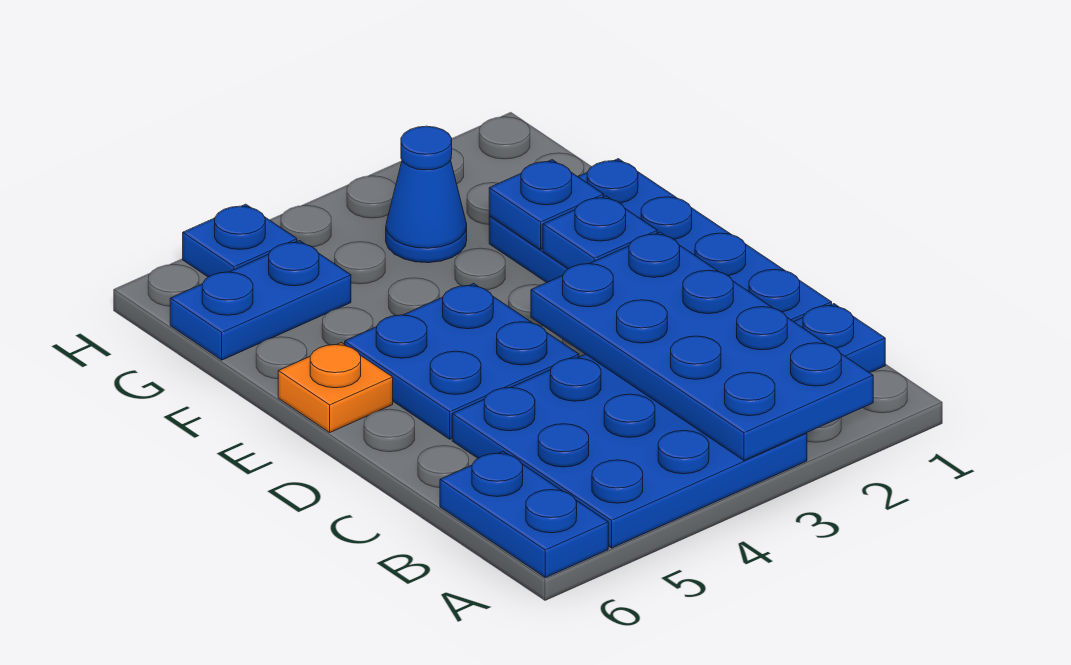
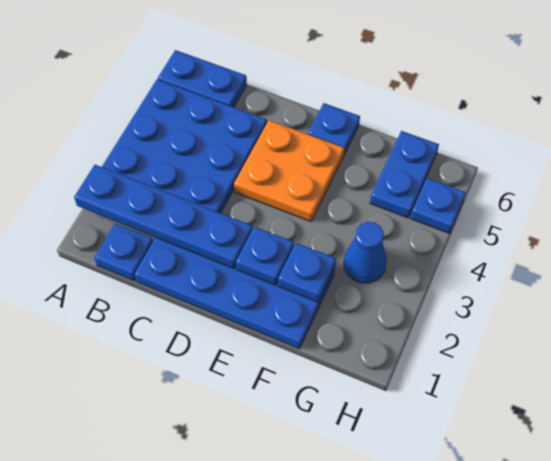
blue plate A2:D3 level 2 -> blue plate A2:D2 level 2
blue plate D4:E5 level 1 -> orange plate D4:E5 level 1
orange plate E6 level 1 -> blue plate E6 level 1

